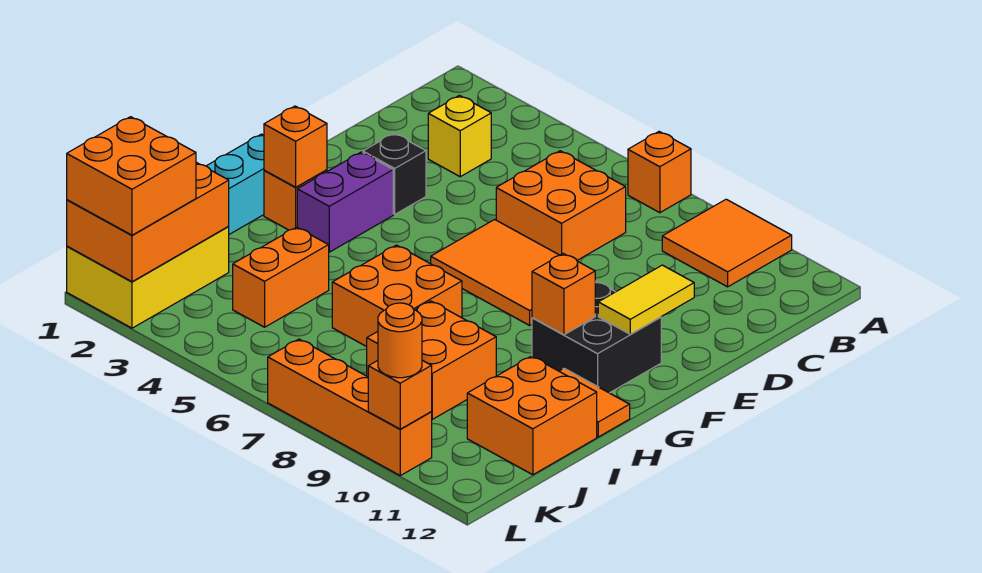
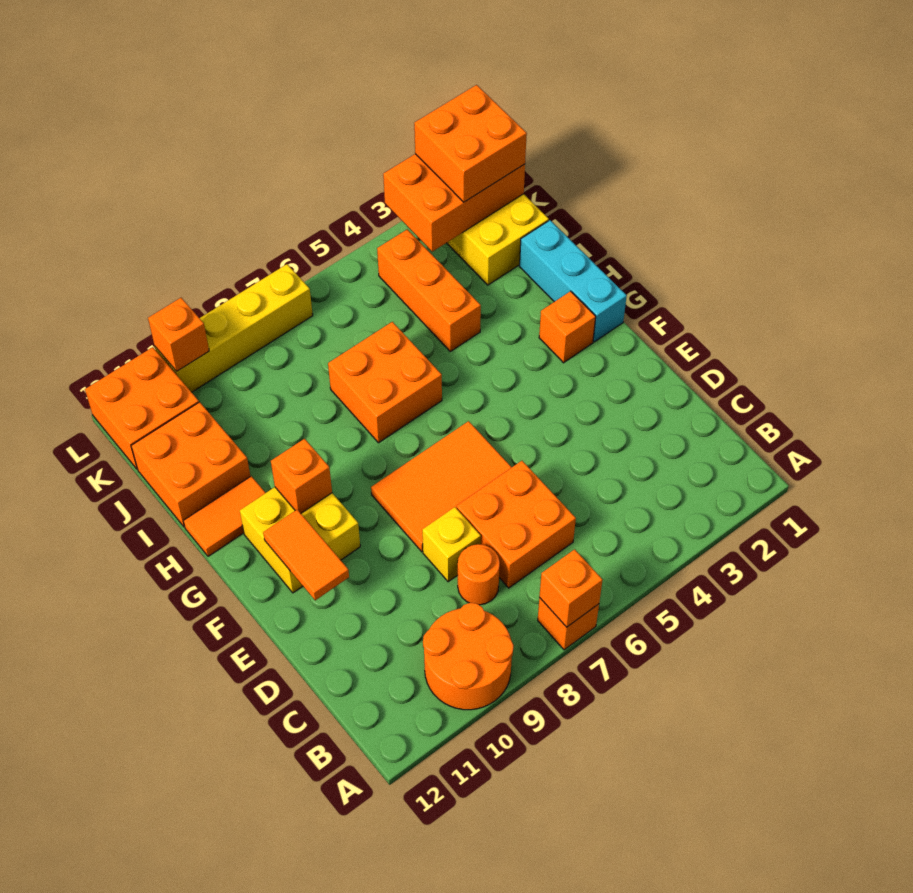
orange tile A9:B10 level 1 -> orange round brick A9:B10 level 1
yellow brick C3 level 1 -> yellow brick D8 level 1
black brick E3 level 1 -> none
yellow tile E11:F11 level 2 -> orange tile E11:F11 level 2
purple brick F3:G3 level 1 -> none
black brick F10:G11 level 1 -> yellow brick F10:G11 level 1
orange brick G2 level 2 -> orange brick A7 level 2
orange brick I4:J4 level 1 -> orange brick I4:K4 level 1
orange brick I8:J9 level 1 -> orange brick K11:L12 level 1
orange brick J1:L2 level 2 -> orange brick K1:L3 level 2
orange brick L7:L10 level 1 -> yellow brick L7:L10 level 1
orange round brick L10 level 3 -> orange round brick C8 level 1

